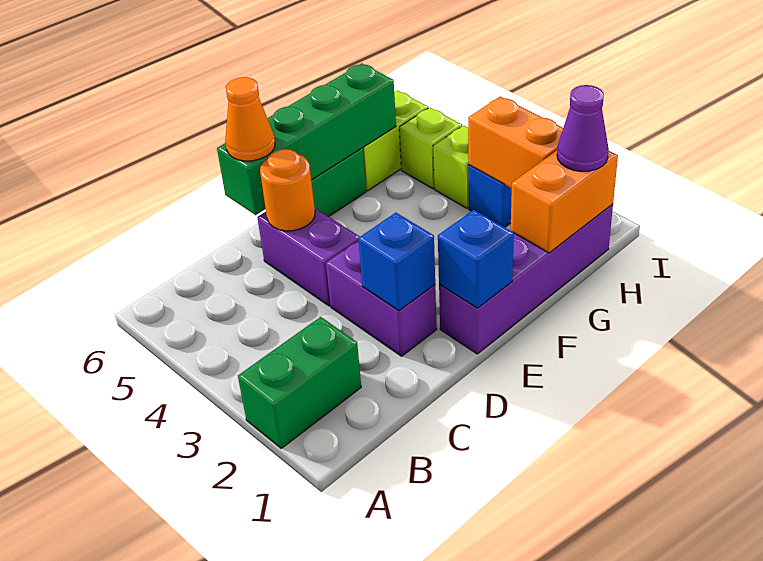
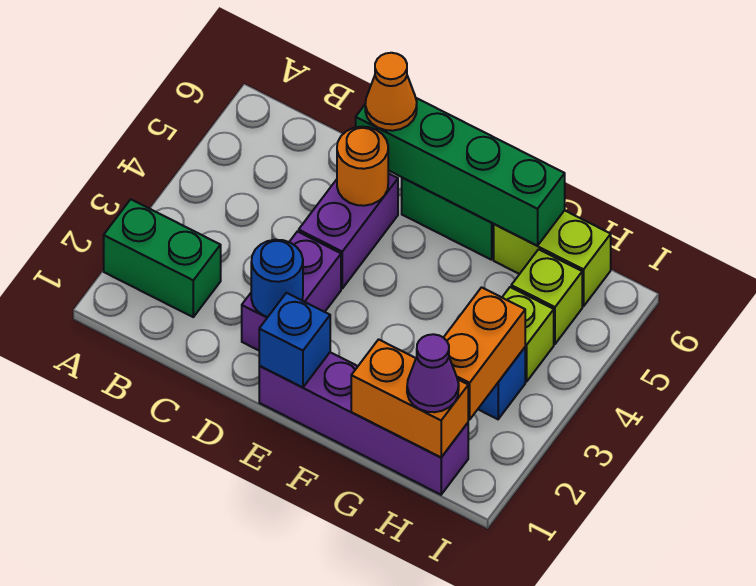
blue brick D2 level 2 -> blue round brick D2 level 2

